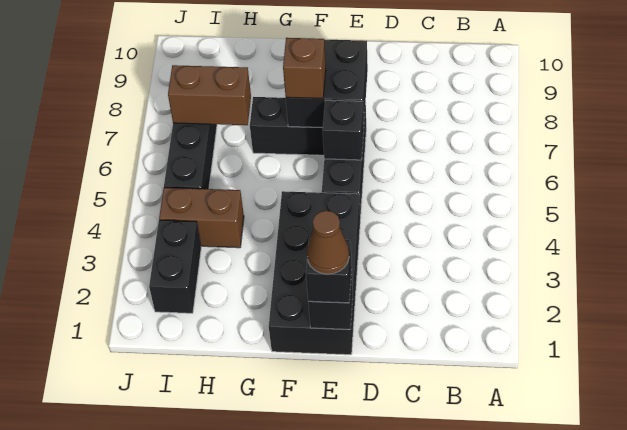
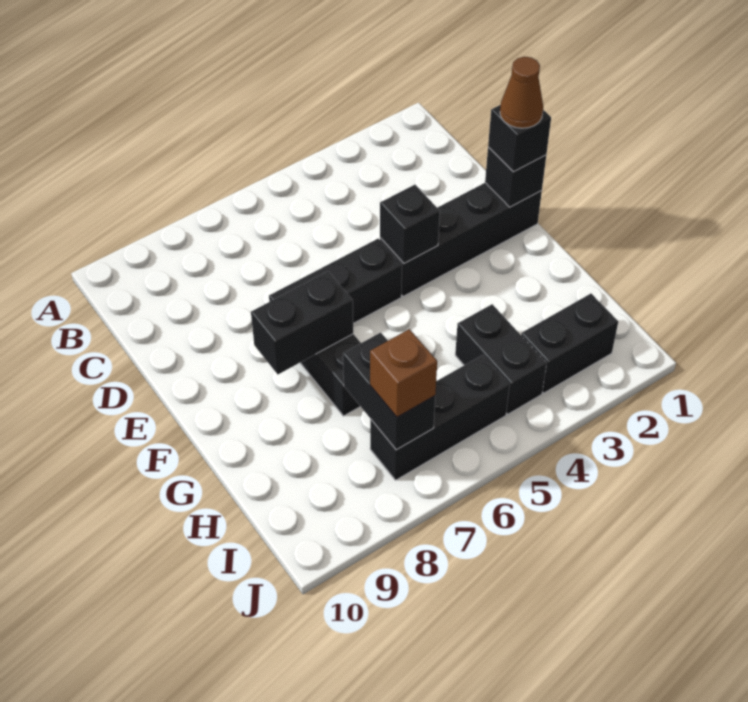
black brick E1:F4 level 1 -> black brick E1:E4 level 1
black brick E6 level 2 -> black brick E4 level 2
black brick E7:F8 level 2 -> black brick F7:F8 level 2
brown brick F7 level 3 -> brown brick I7 level 3
brown brick H4:I4 level 1 -> black brick H4:I4 level 1
brown brick H7:I7 level 2 -> black brick H7:I7 level 2

